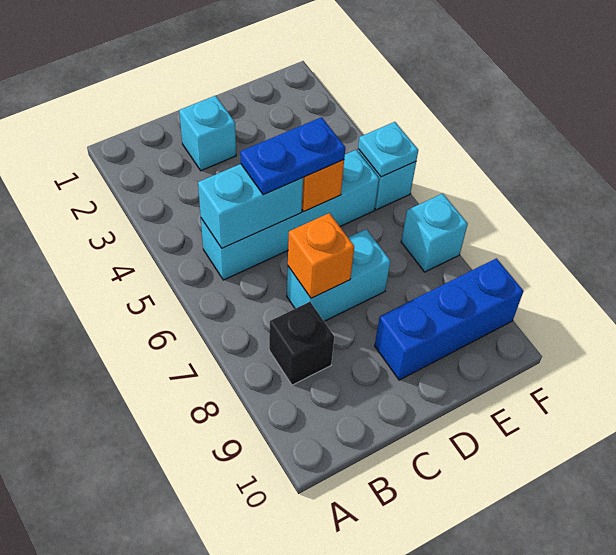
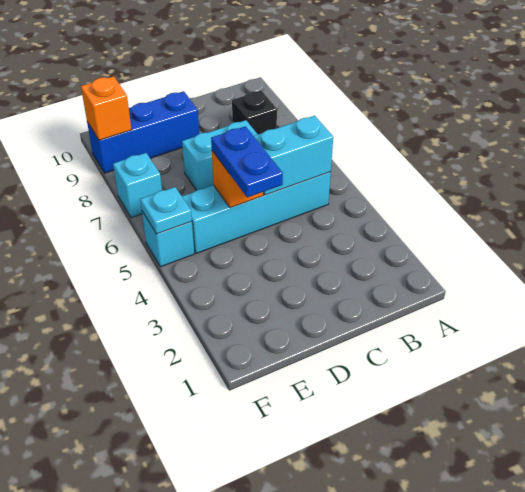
cyan brick C2 level 1 -> none
blue plate C5:D5 level 3 -> blue plate D4:D5 level 3
orange brick C7 level 2 -> orange brick F9 level 2

